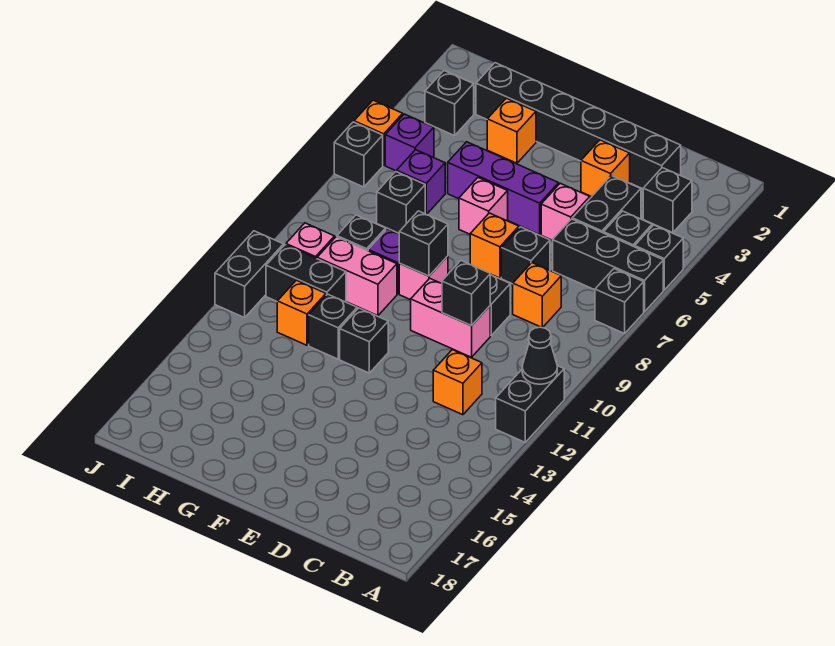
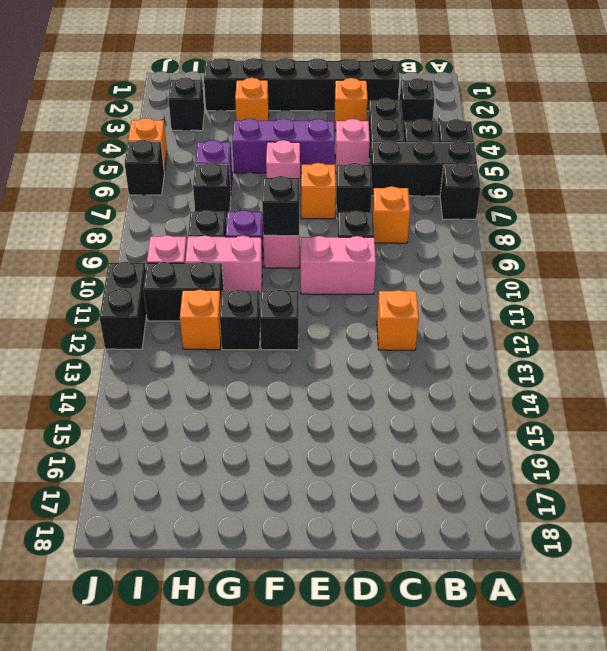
black brick A11:A12 level 1 -> none
black cone A11 level 2 -> none
black brick D10 level 2 -> none
purple brick I5 level 1 -> none

